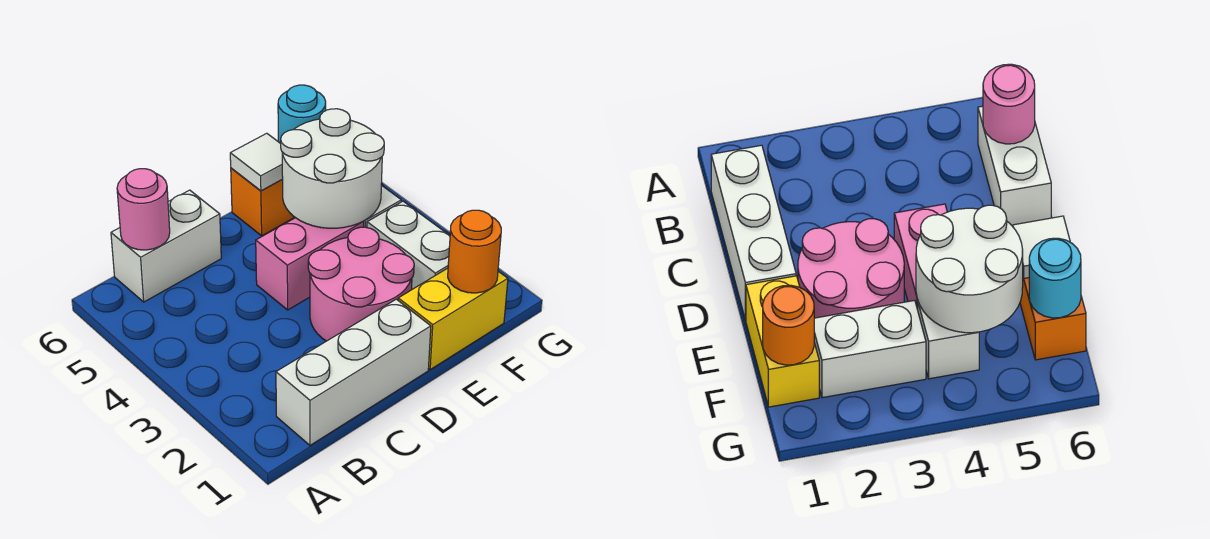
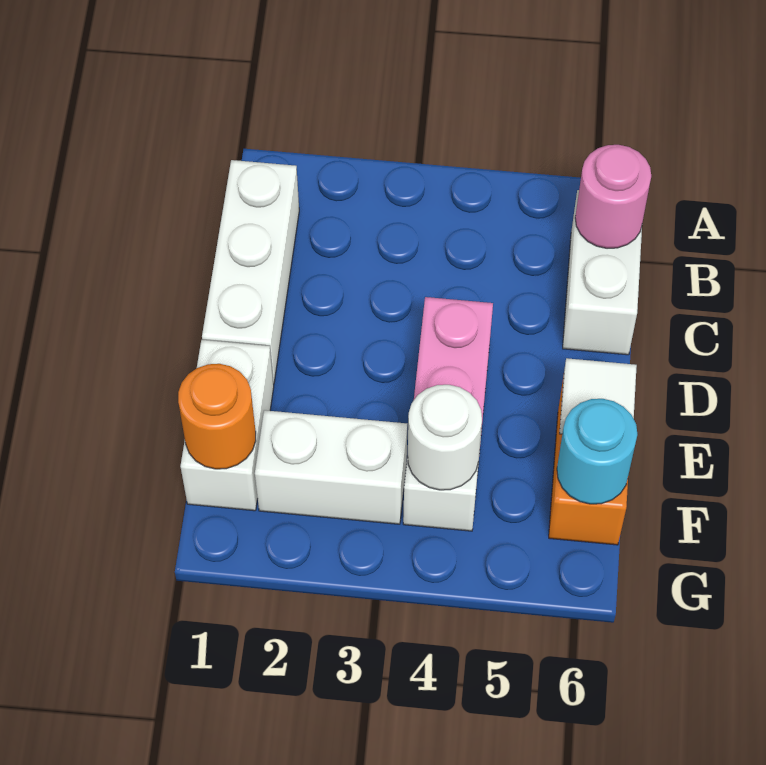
pink round brick D2:E3 level 1 -> none
yellow brick E1:F1 level 1 -> white brick E1:F1 level 1
white round brick E4:F5 level 2 -> white round brick F4 level 2

